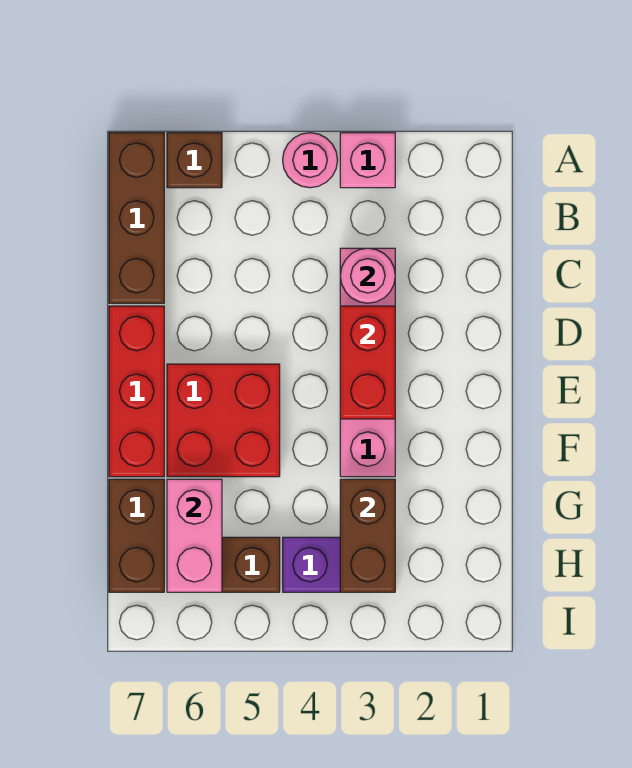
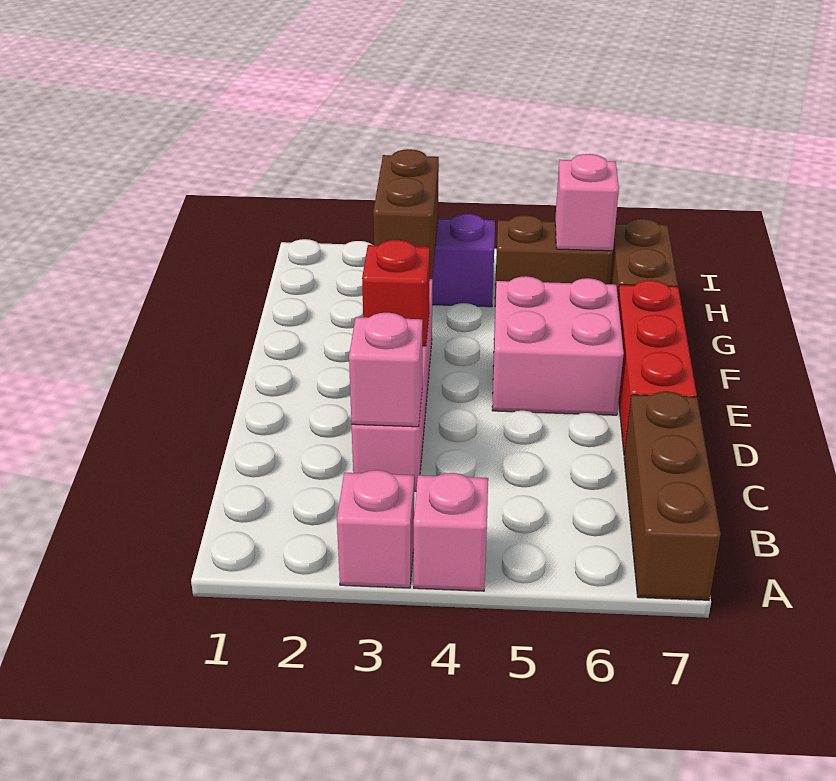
pink round brick A4 level 1 -> pink brick A4 level 1
brown brick A6 level 1 -> none
pink round brick C3 level 2 -> pink brick C3 level 2
red brick D3:E3 level 2 -> red brick E3 level 2
red brick E5:F6 level 1 -> pink brick E5:F6 level 1
pink brick G6:H6 level 2 -> pink brick H6 level 2

